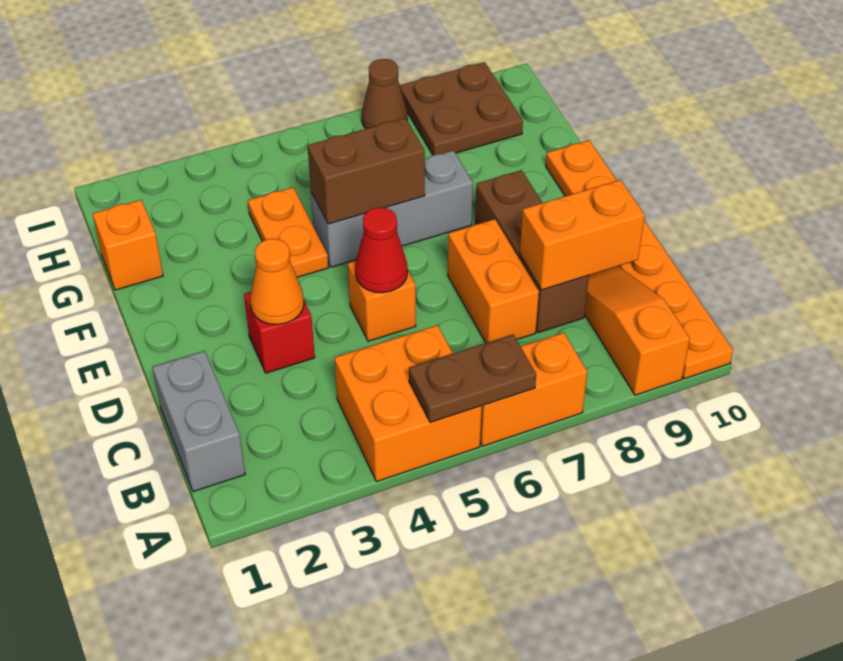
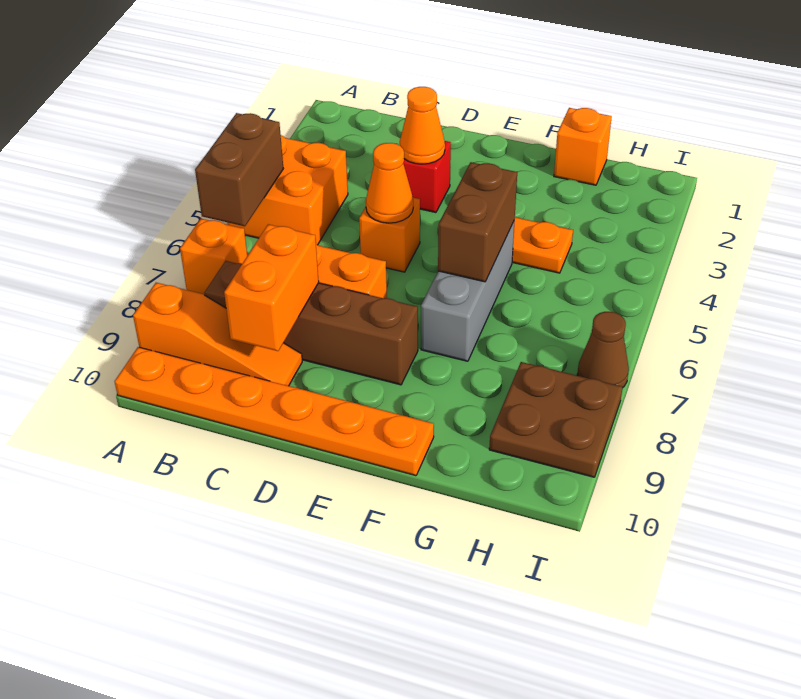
brown plate A5:A6 level 2 -> brown brick A5:A6 level 2
orange brick A6:A7 level 1 -> orange brick A7 level 1
grey brick B1:C1 level 1 -> none
brown brick C8:E8 level 1 -> brown brick B8:E8 level 1
red cone D5 level 2 -> orange cone D5 level 2

